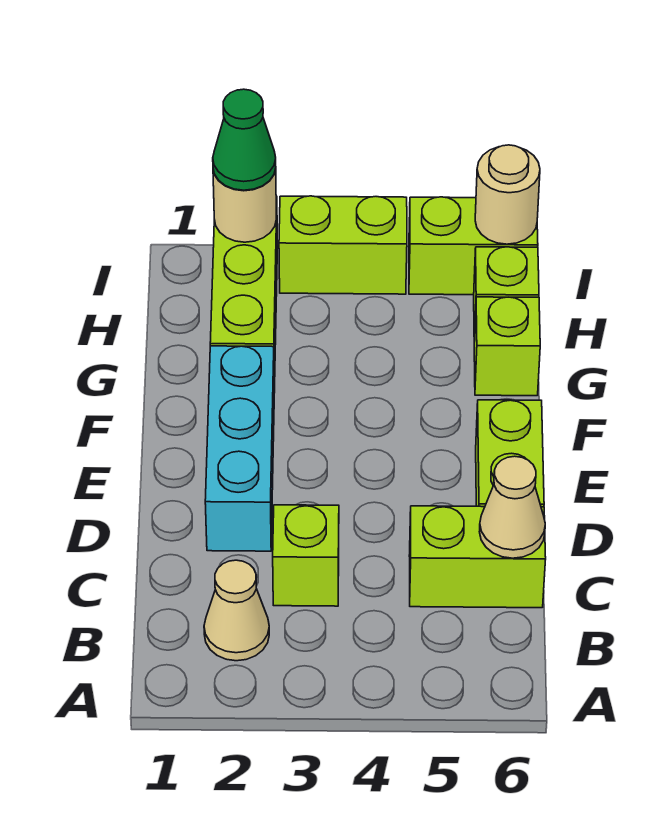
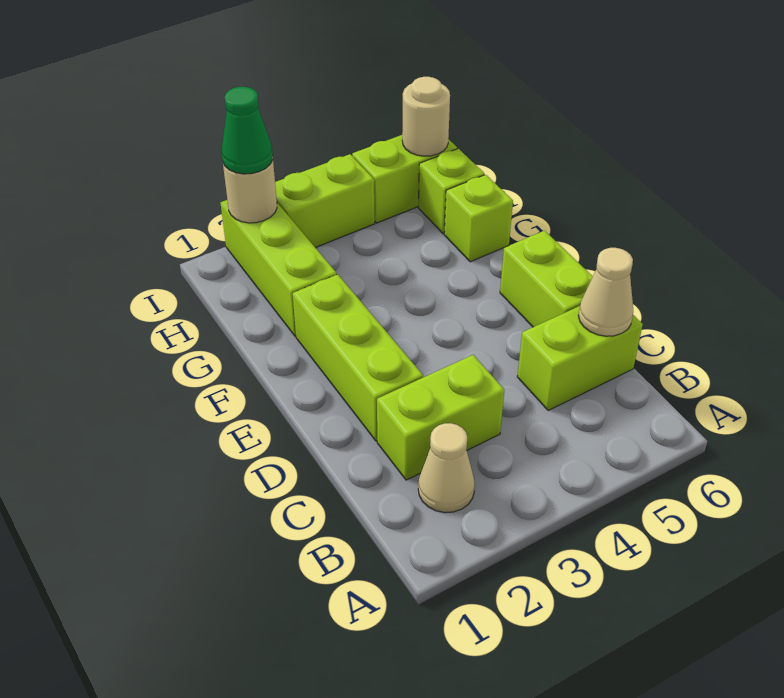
lime brick C3 level 1 -> lime brick C2:C3 level 1
cyan brick D2:F2 level 1 -> lime brick D2:F2 level 1

